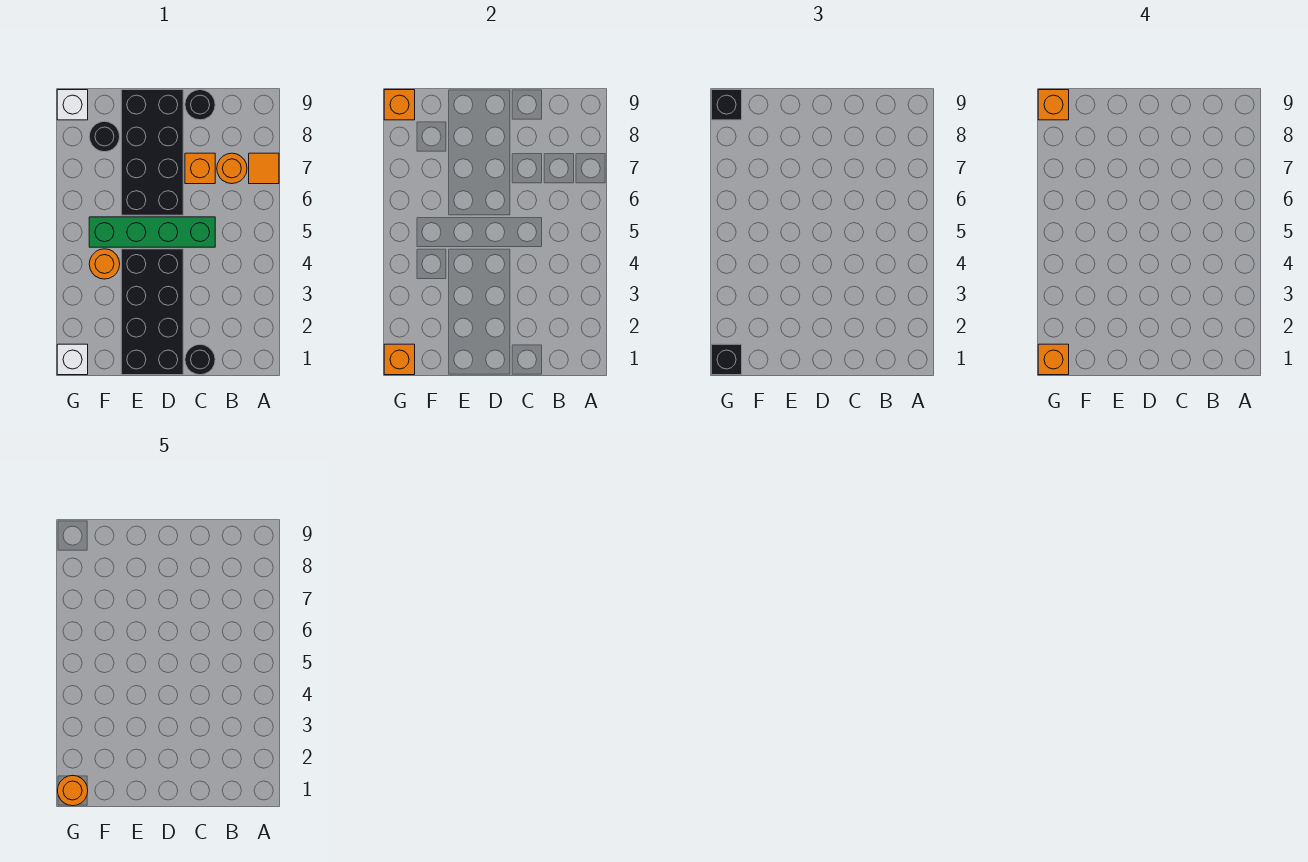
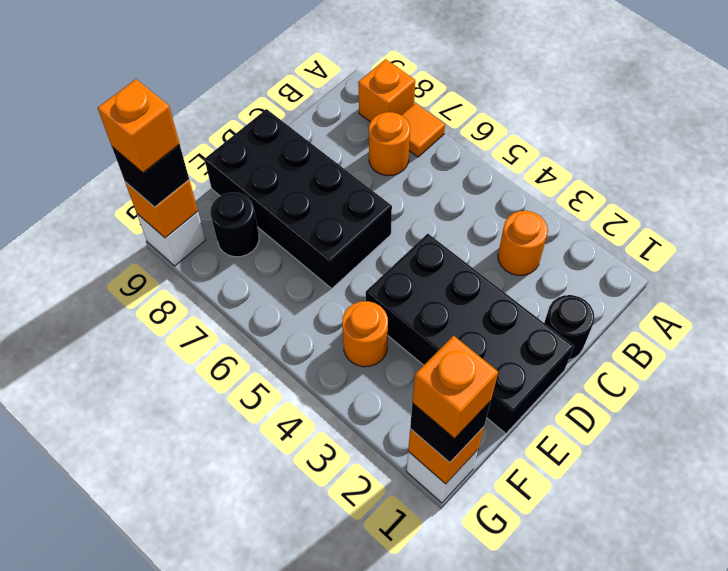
green brick C5:F5 level 1 -> none
orange brick C7 level 1 -> orange brick A8 level 1
black round brick C9 level 1 -> none
orange round brick G1 level 5 -> orange round brick B3 level 1

